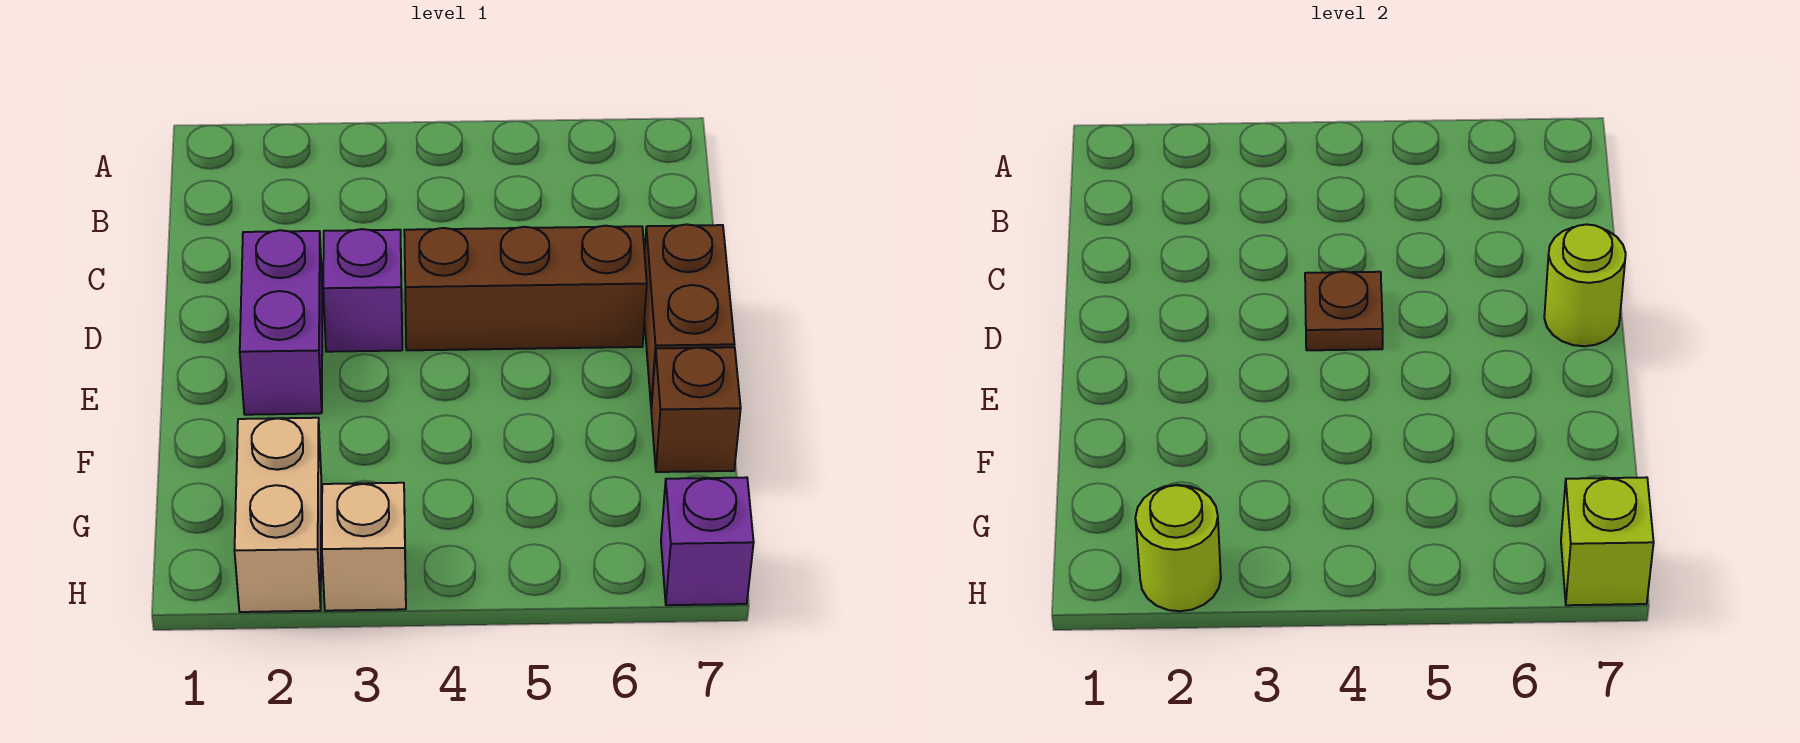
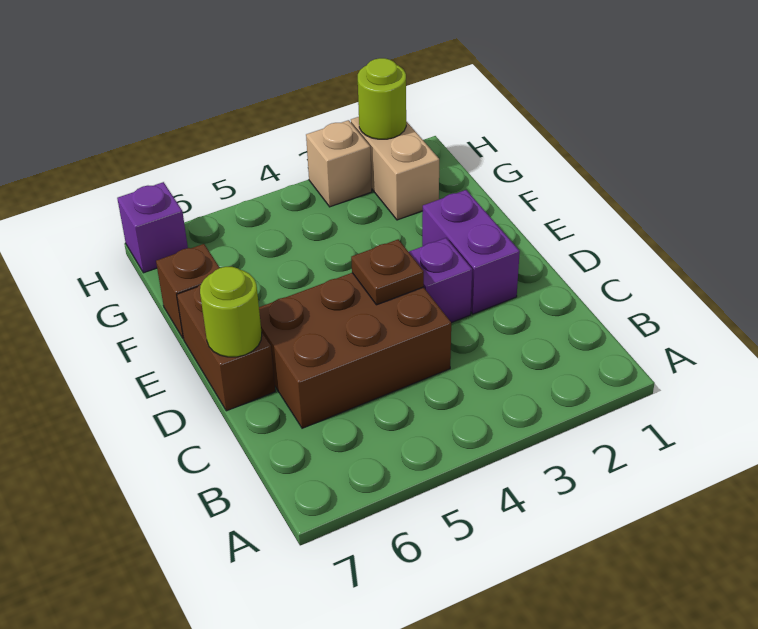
brown brick D4:D6 level 1 -> brown brick C4:D6 level 1
lime brick H7 level 2 -> none

